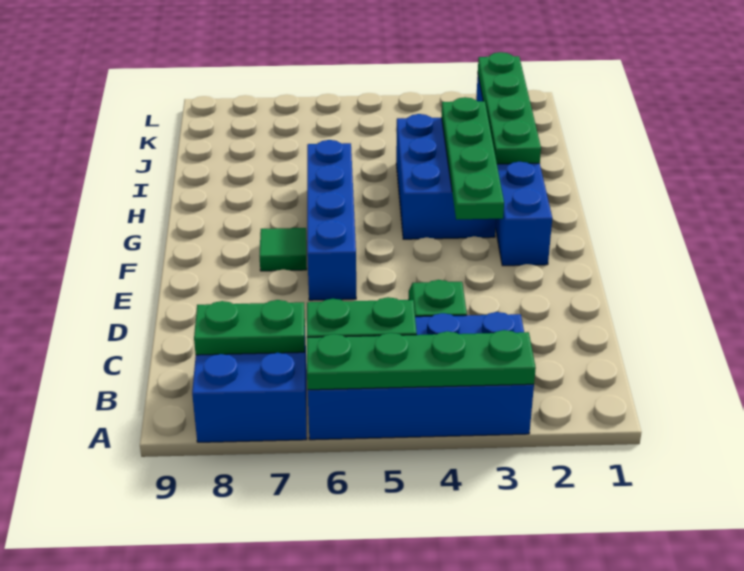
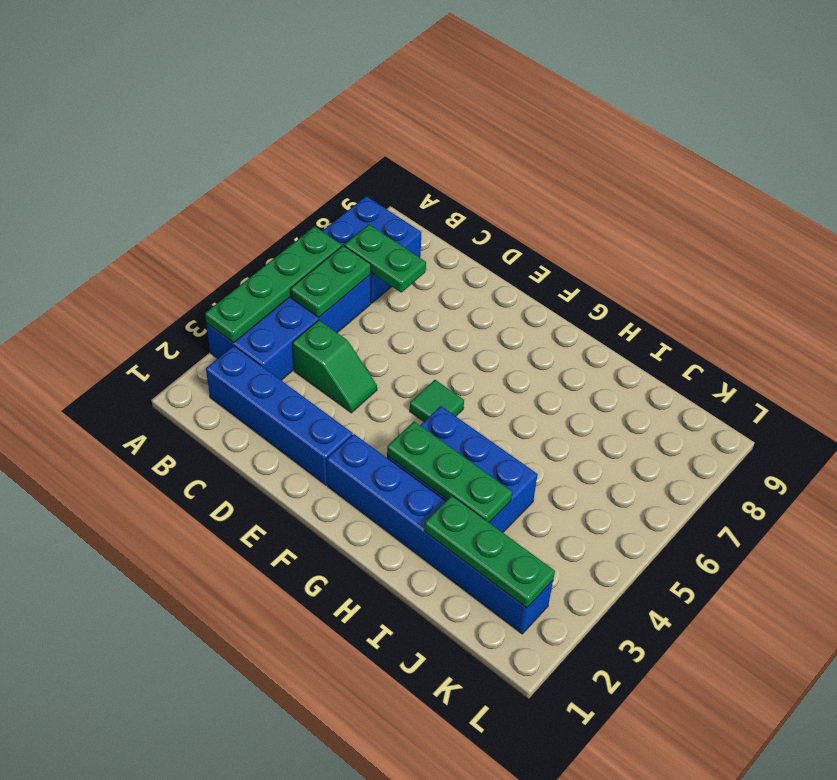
green plate B7:B8 level 2 -> green plate B7:C7 level 2
blue brick E6:H6 level 1 -> blue brick B2:E2 level 1
green plate F3:I3 level 2 -> green plate G3:I3 level 2
green tile F7 level 1 -> green tile F5 level 1
green plate H2:K2 level 2 -> green plate I2:K2 level 2

